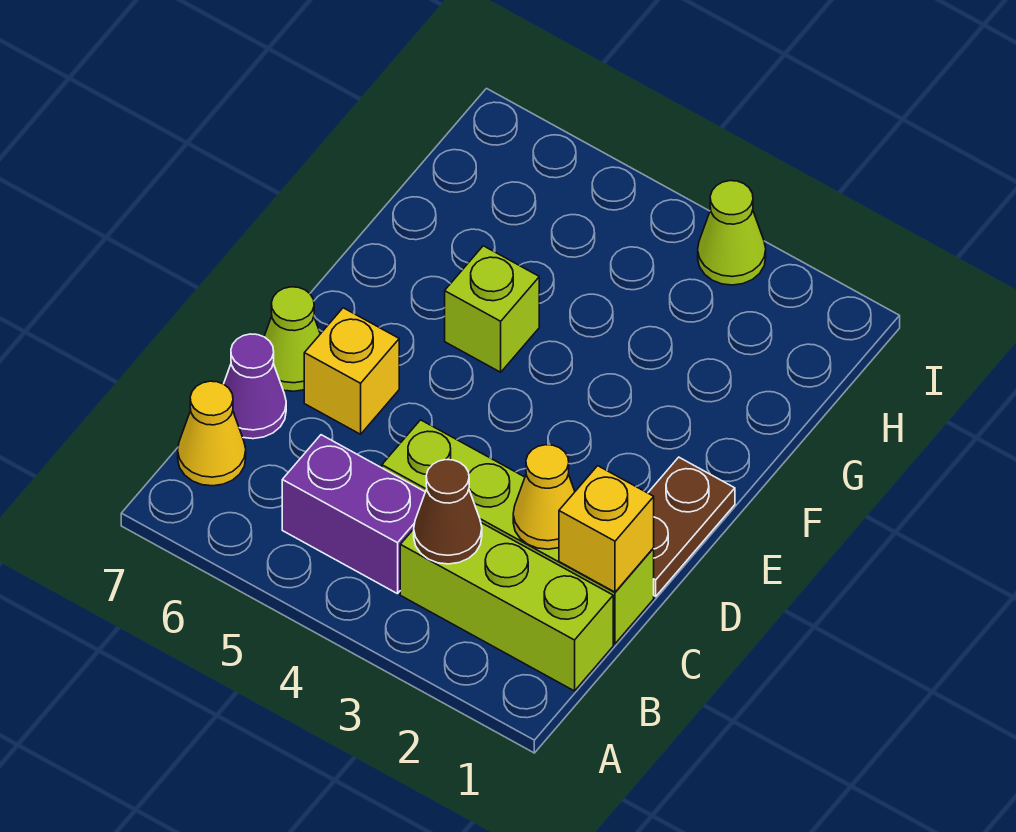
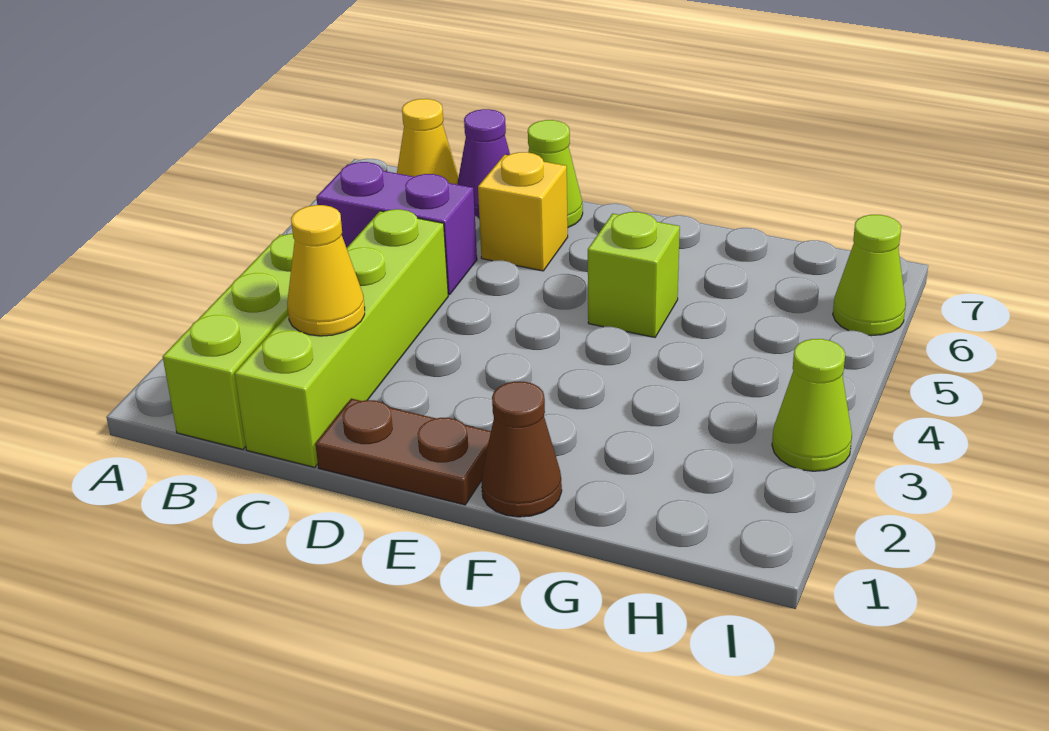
brown cone B3 level 2 -> brown cone F1 level 1
purple brick B4:B5 level 1 -> purple brick B5:C5 level 1
yellow brick C1 level 2 -> none
none -> lime cone I6 level 1

